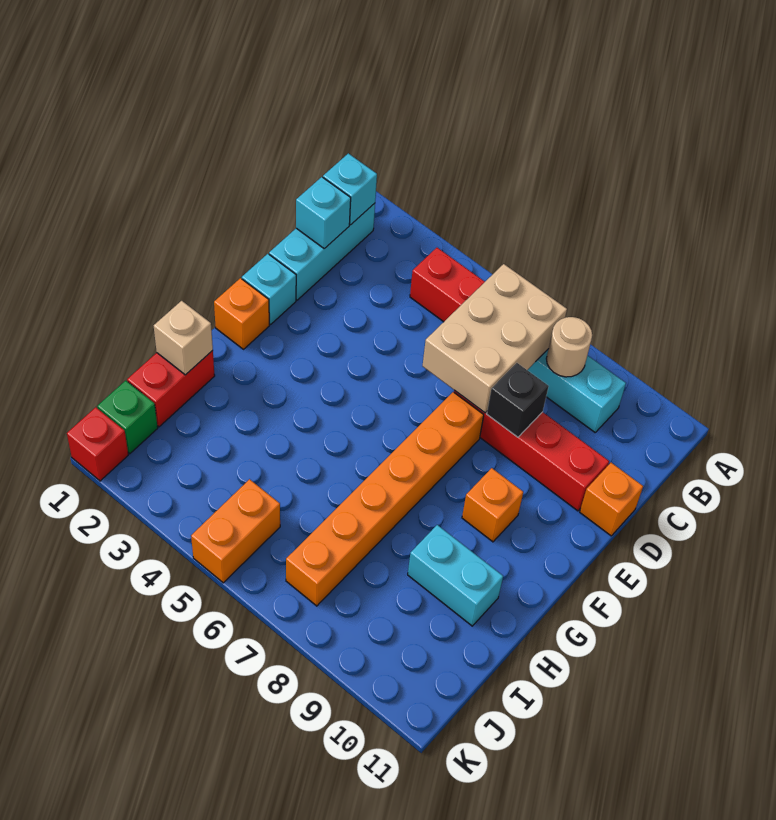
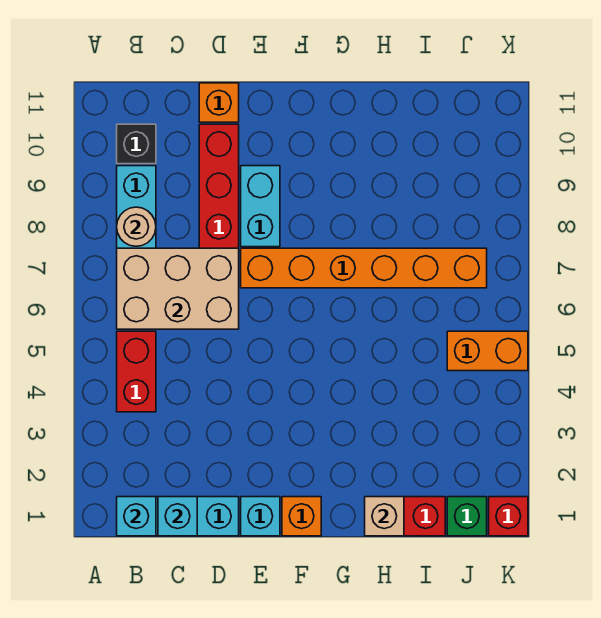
black brick D8 level 2 -> black brick B10 level 1
orange brick F9 level 1 -> none
cyan brick H9:H10 level 1 -> cyan brick E8:E9 level 1

